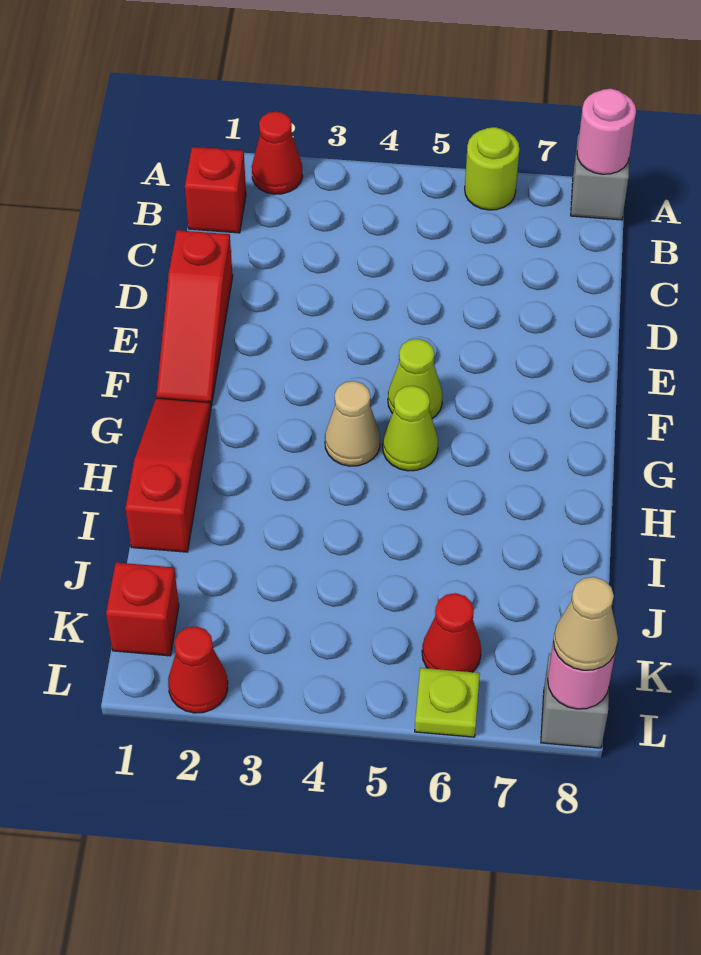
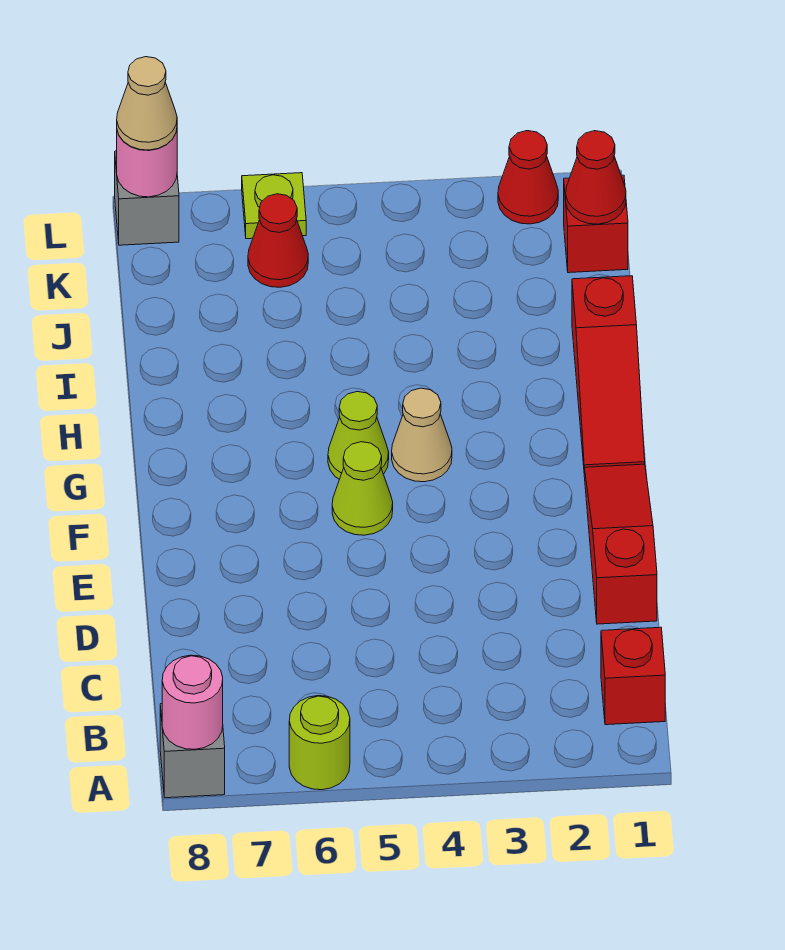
red cone A2 level 1 -> red cone K1 level 2

